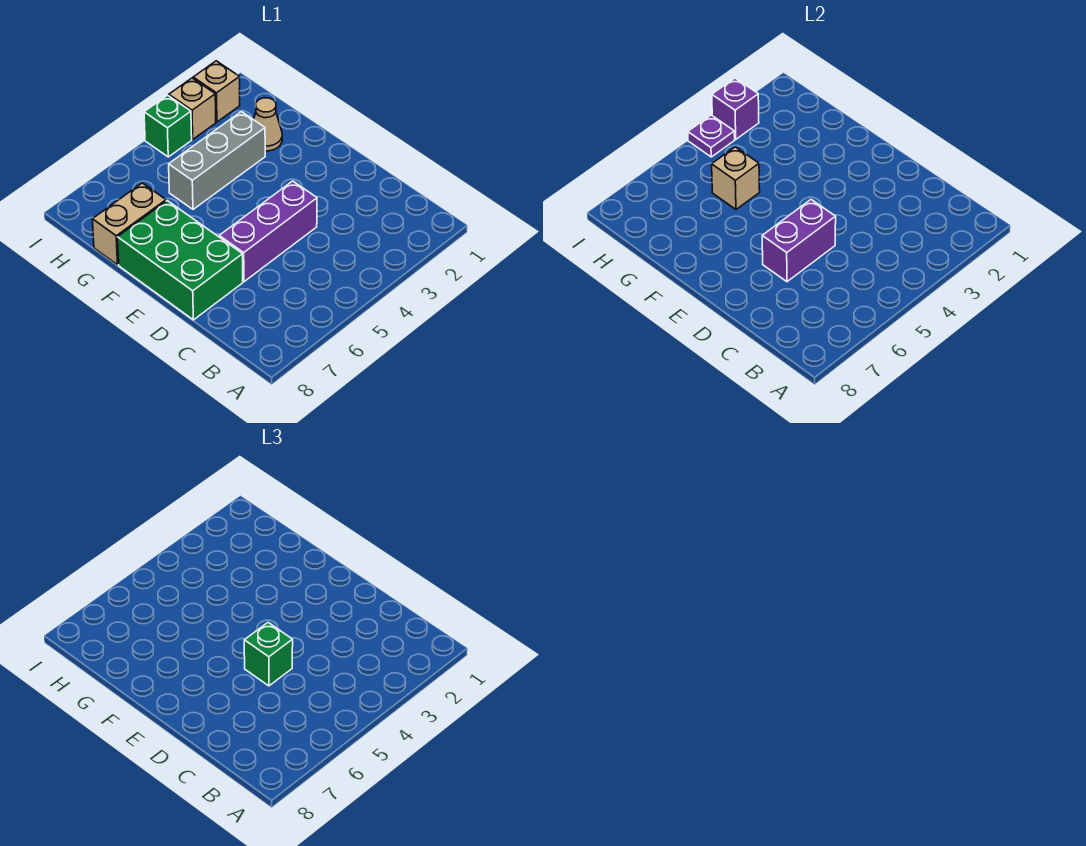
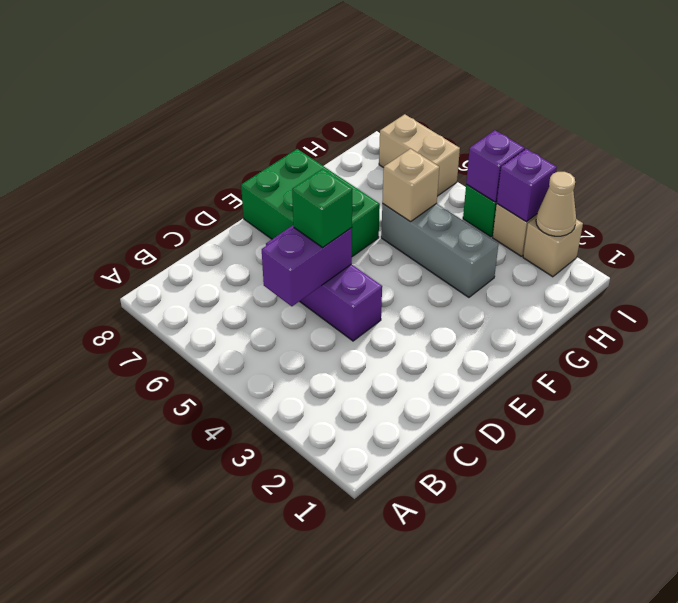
purple brick D5:D6 level 2 -> purple brick C5:D5 level 2
green brick D7:F8 level 1 -> green brick E6:F8 level 1
tan cone G2 level 1 -> tan cone I2 level 2
tan brick G7:G8 level 1 -> tan brick I6:I7 level 1
purple plate I4 level 2 -> purple brick I4 level 2

